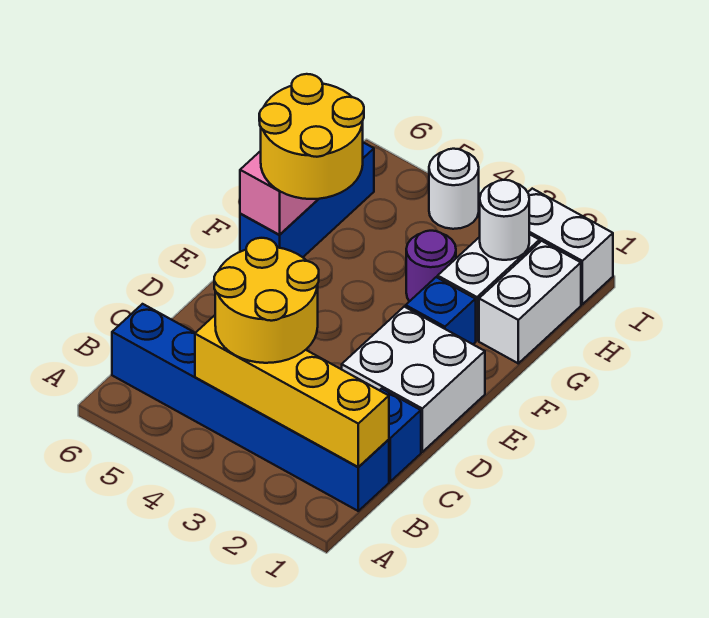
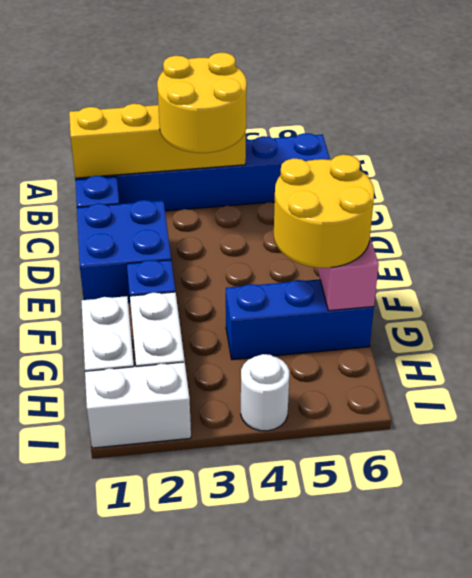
white brick D1:E2 level 1 -> blue brick D1:E2 level 1
blue brick F6:H6 level 1 -> blue brick G4:G6 level 1
purple round brick G3 level 1 -> none
white round brick H2 level 2 -> none

